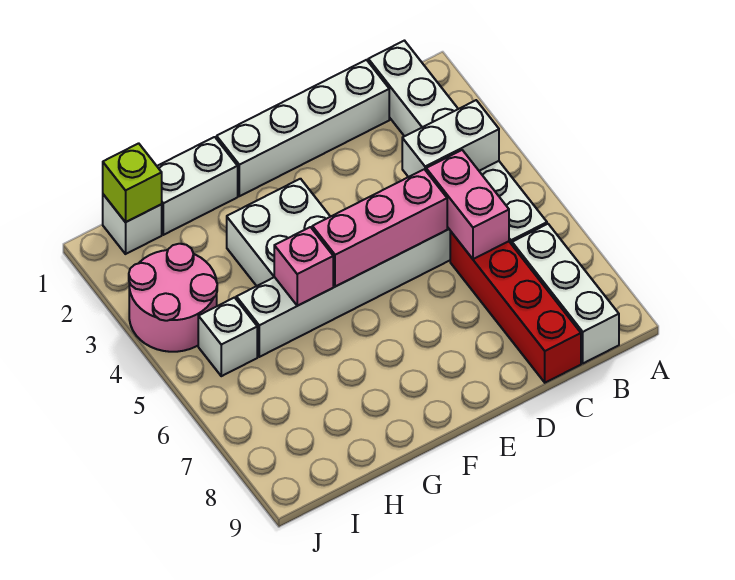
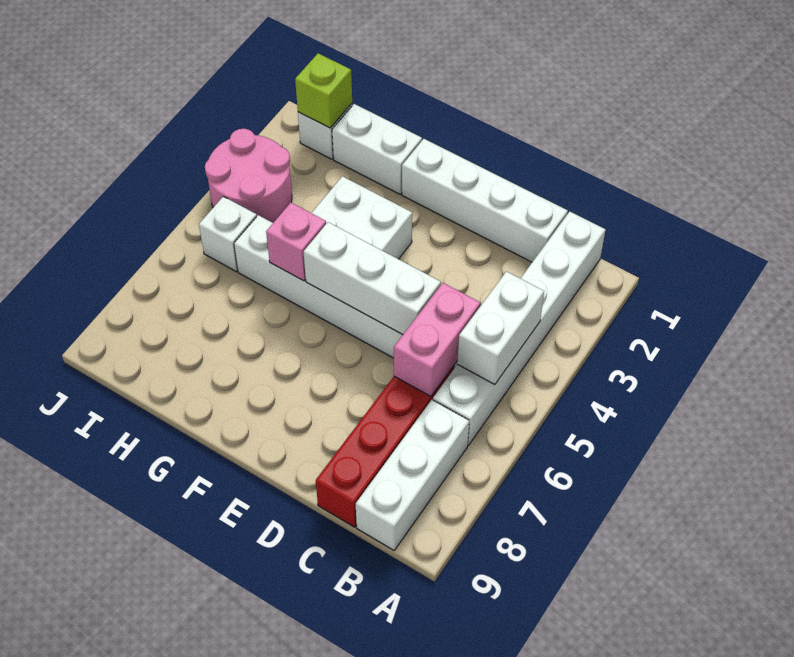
white brick B4:C4 level 2 -> white brick B4:B5 level 2
pink brick D5:F5 level 2 -> white brick D5:F5 level 2

